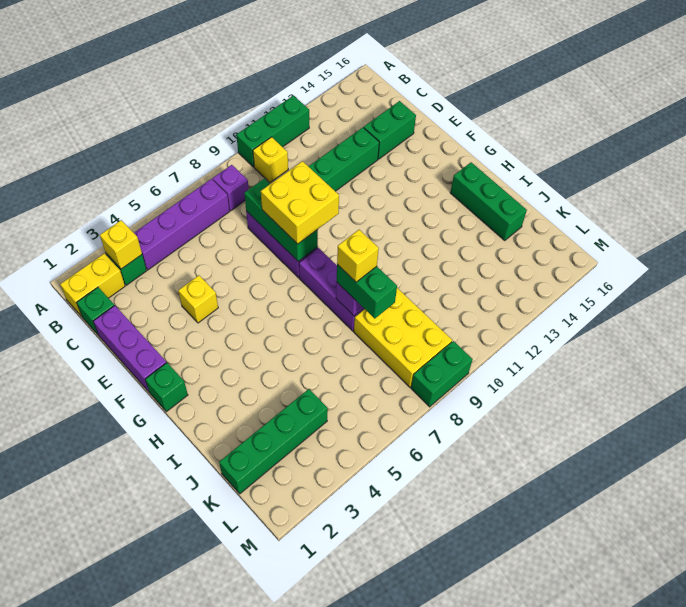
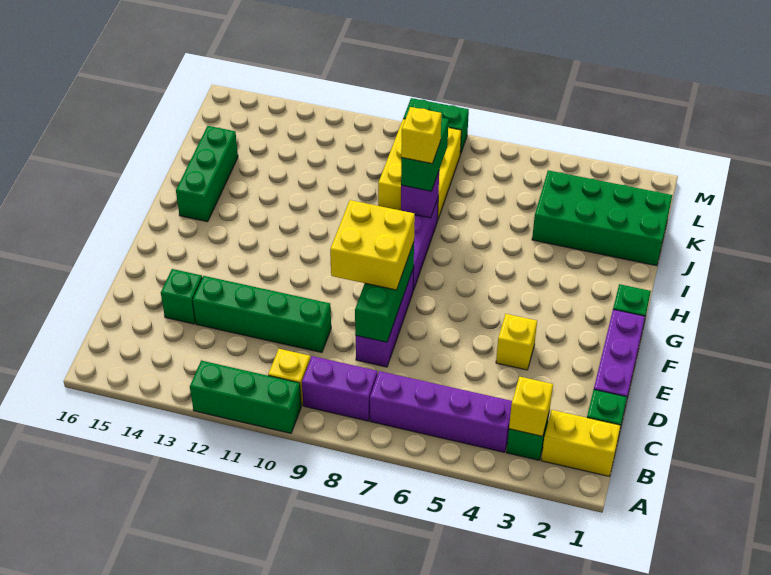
purple brick B8 level 1 -> purple brick B8:B9 level 1
green brick D14:D15 level 1 -> green brick D14 level 1
green brick K1:K4 level 1 -> green brick J1:K4 level 1

